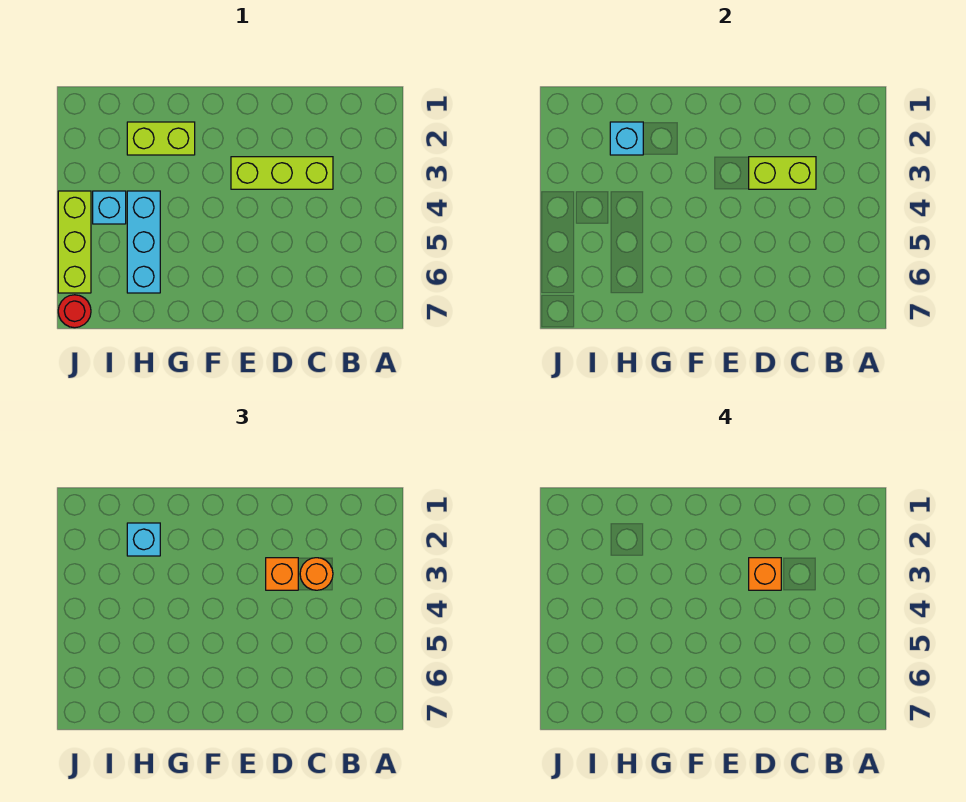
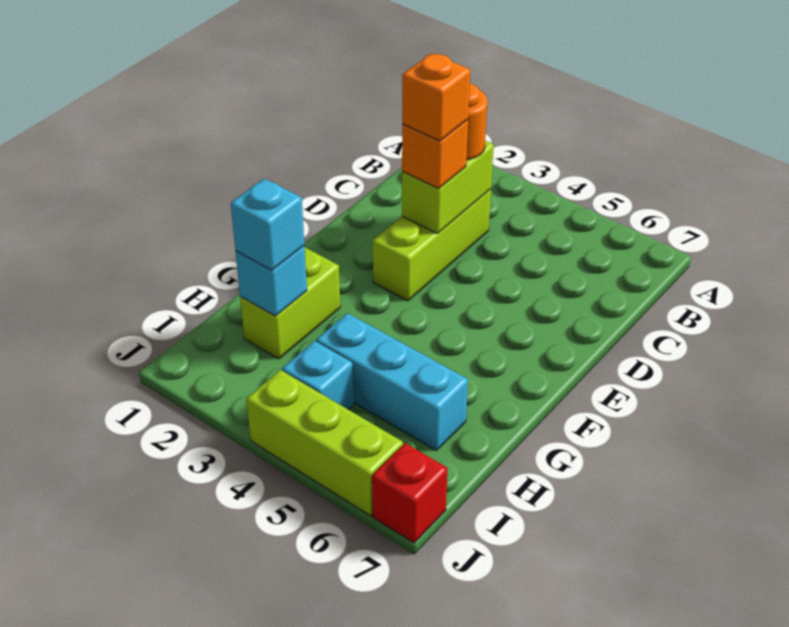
red round brick J7 level 1 -> red brick J7 level 1

